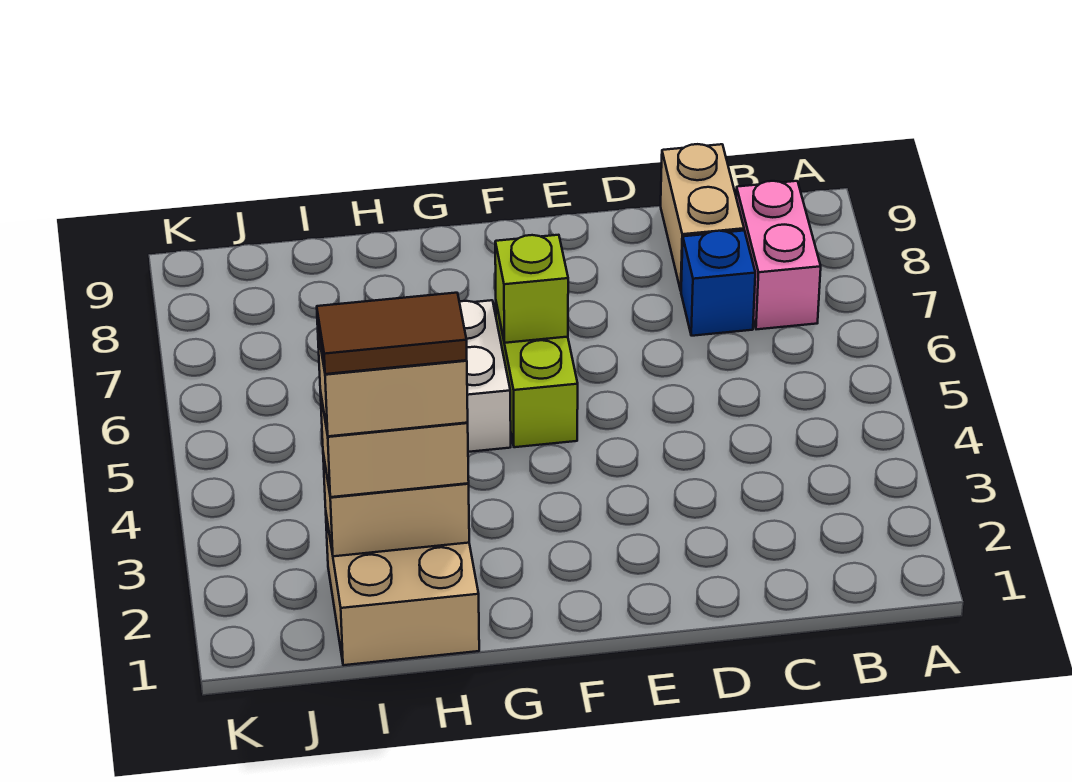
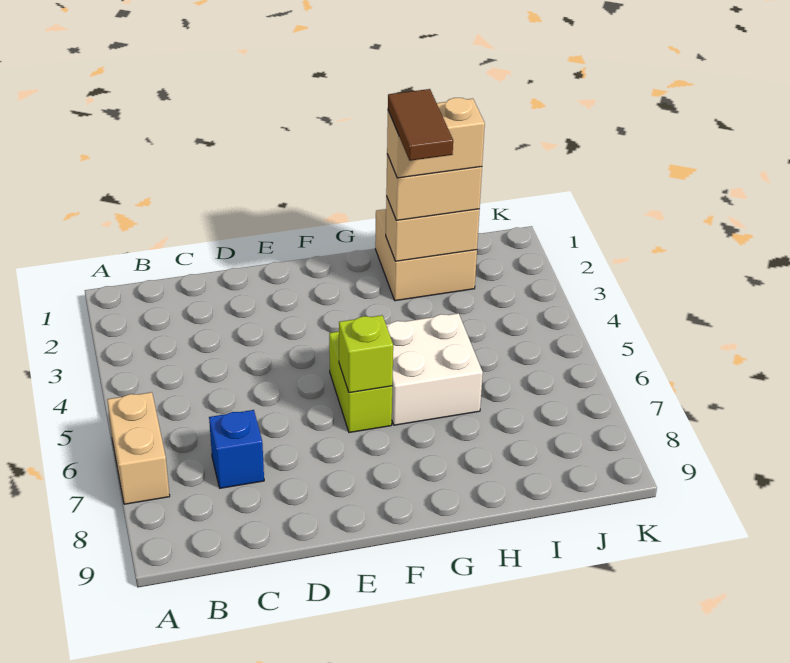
pink brick B7:B8 level 1 -> none
tan brick C8:C9 level 1 -> tan brick A6:A7 level 1
brown tile H2:I2 level 5 -> brown tile H2:H3 level 5

